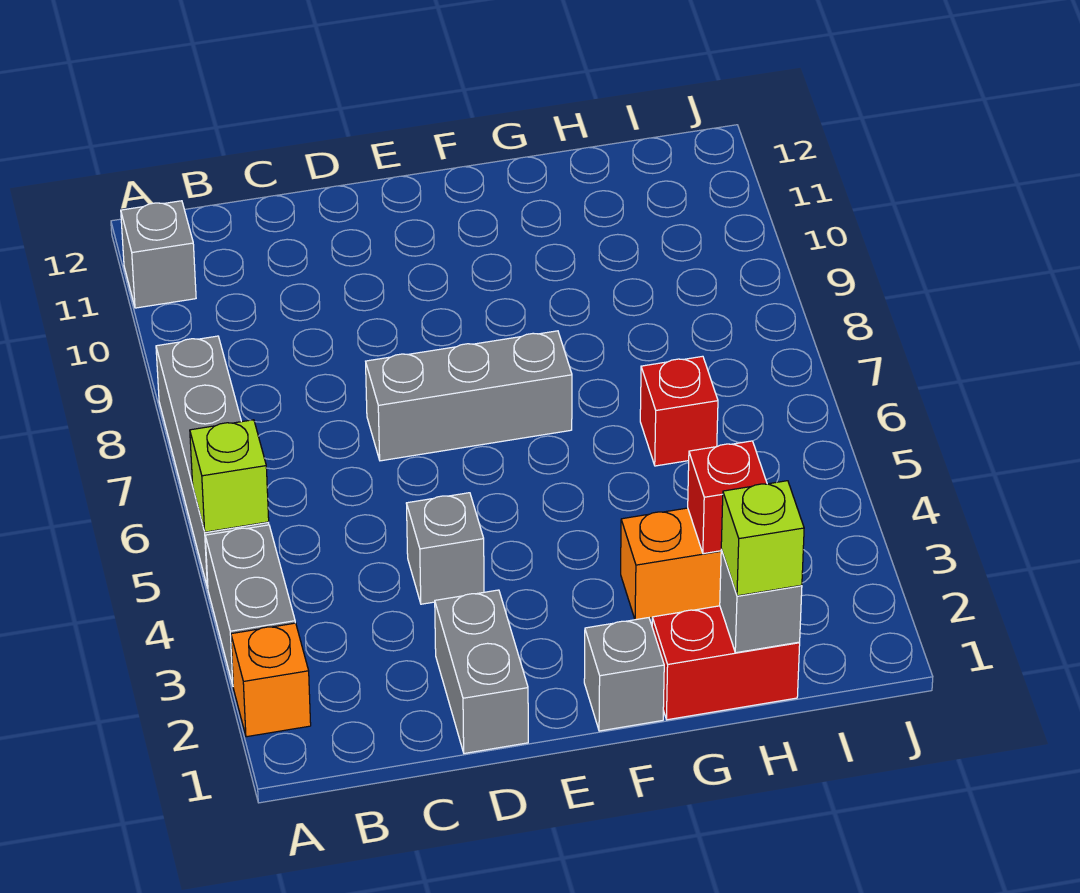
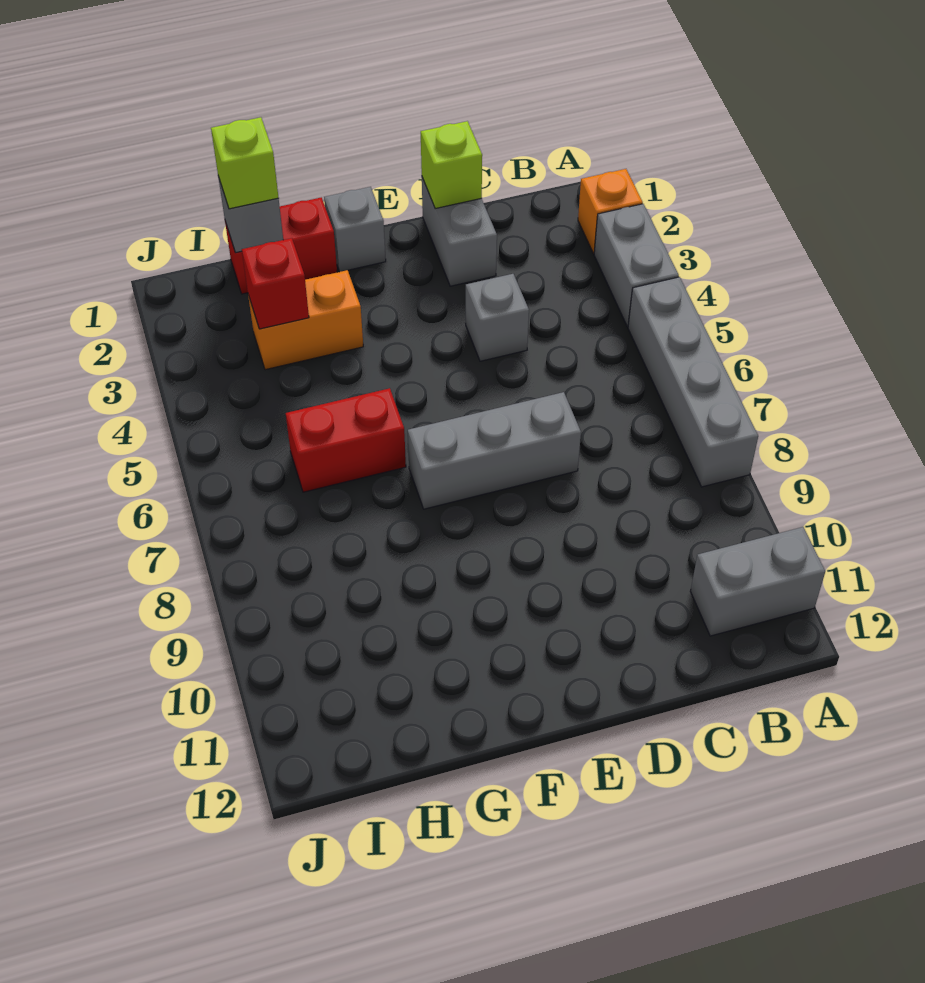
lime brick A5 level 2 -> lime brick D1 level 2
grey brick A11 level 1 -> grey brick A11:B11 level 1
red brick H6 level 1 -> red brick G6:H6 level 1

